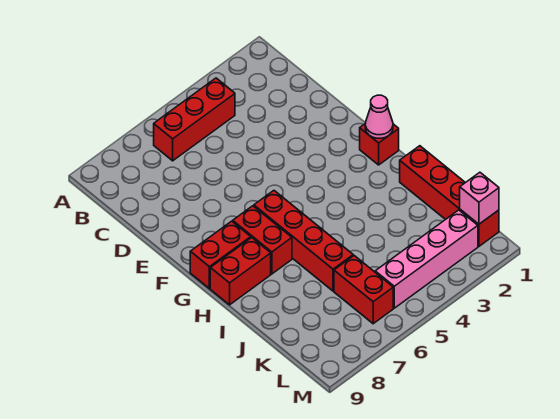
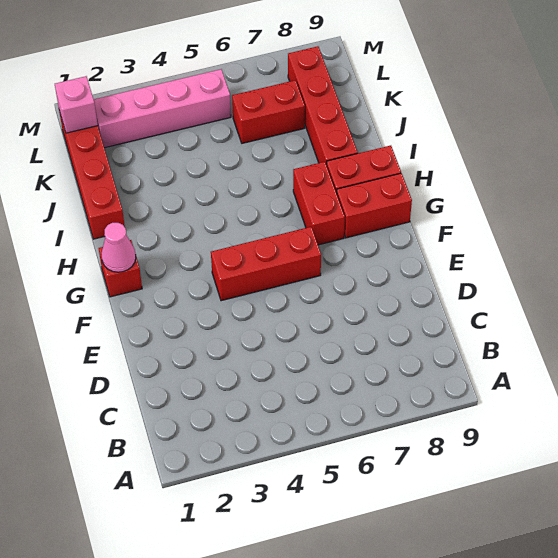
red brick B4:B6 level 1 -> red brick F4:F6 level 1
red brick G6:J6 level 1 -> red brick I8:L8 level 1
red brick K6:L6 level 1 -> red brick K6:K7 level 1

